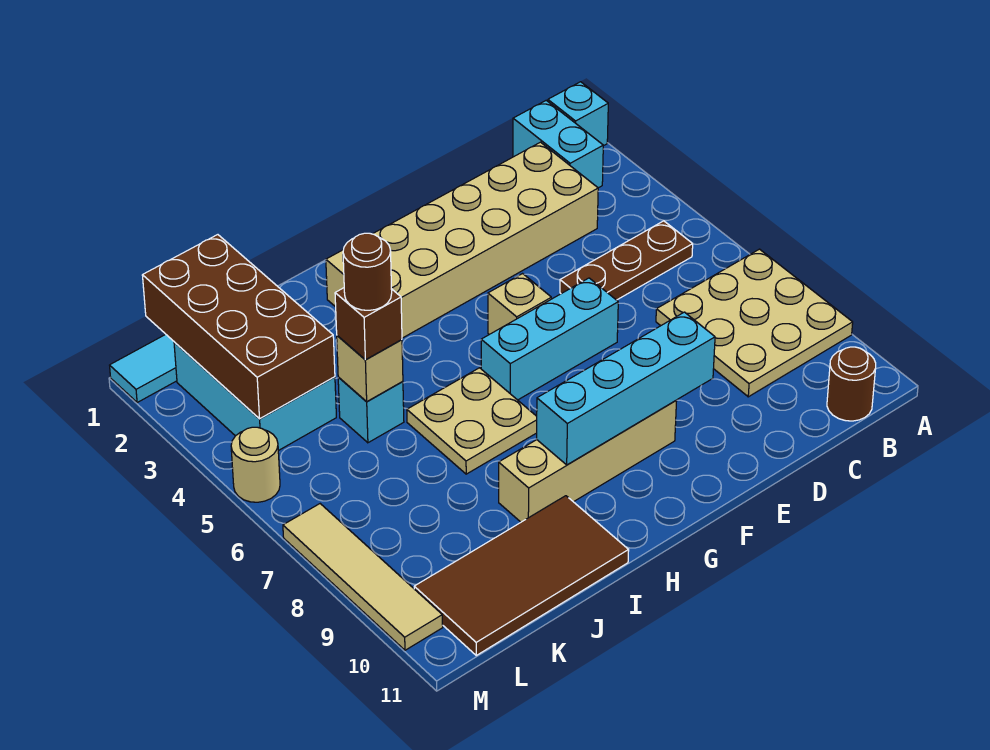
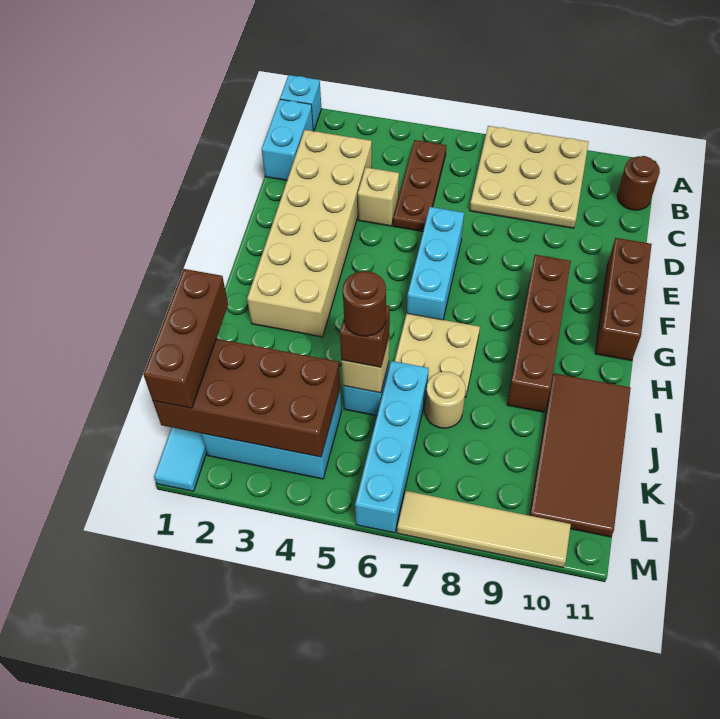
cyan brick B1:B2 level 1 -> cyan brick B1:C1 level 1
cyan brick E9:H9 level 2 -> cyan brick J6:M6 level 1
none -> brown brick E11:G11 level 1
tan brick F5 level 1 -> tan brick D4 level 1
tan brick F9:I9 level 1 -> brown brick F9:I9 level 1
none -> brown brick J1:L1 level 3
tan round brick M5 level 1 -> tan round brick J7 level 1

